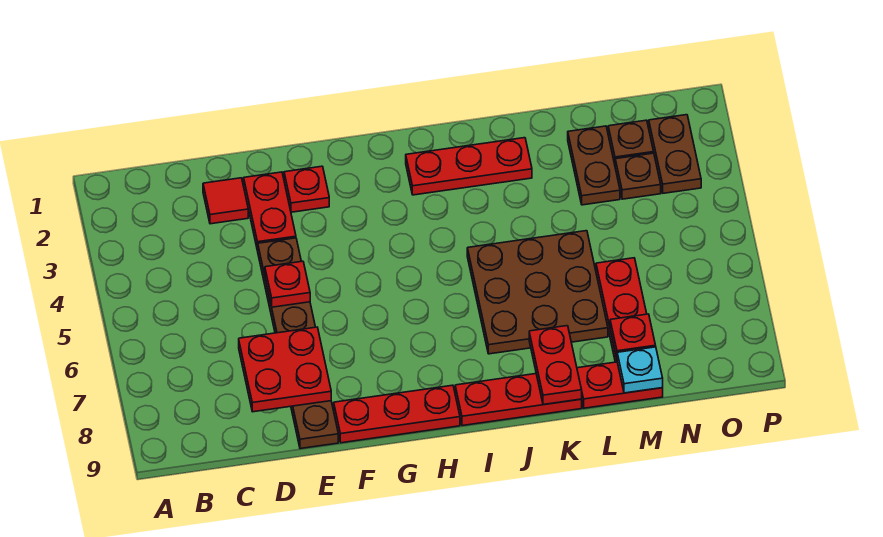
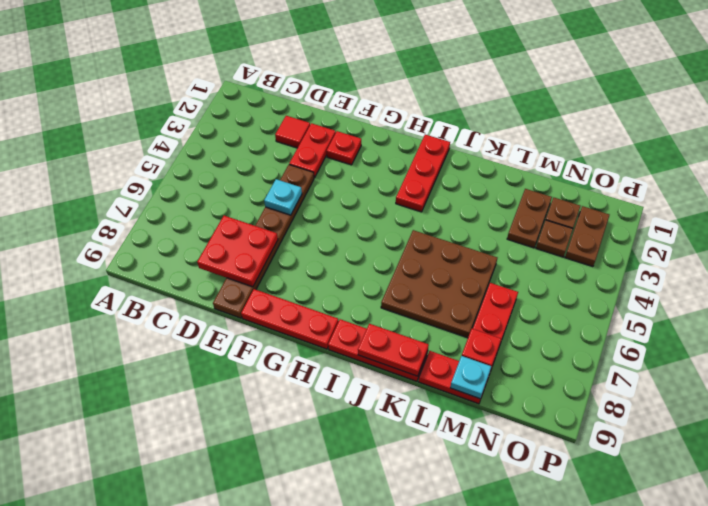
red plate E5 level 2 -> cyan plate E5 level 2
red plate I2:K2 level 1 -> red plate I1:I3 level 1
red plate K8:K9 level 2 -> red plate J9:K9 level 2

